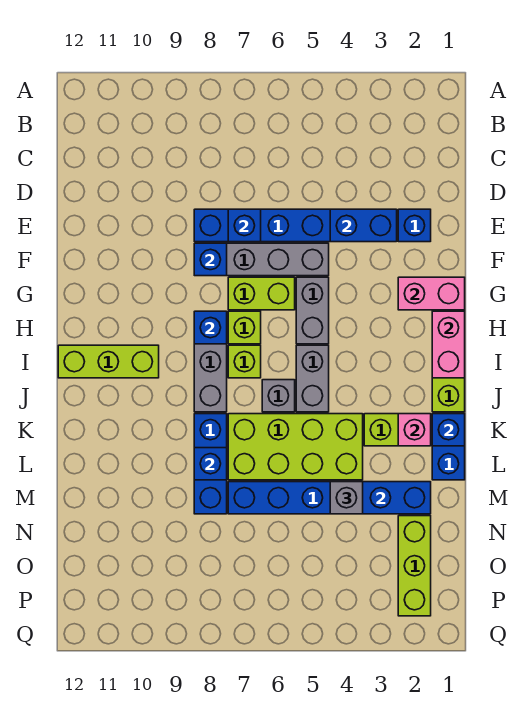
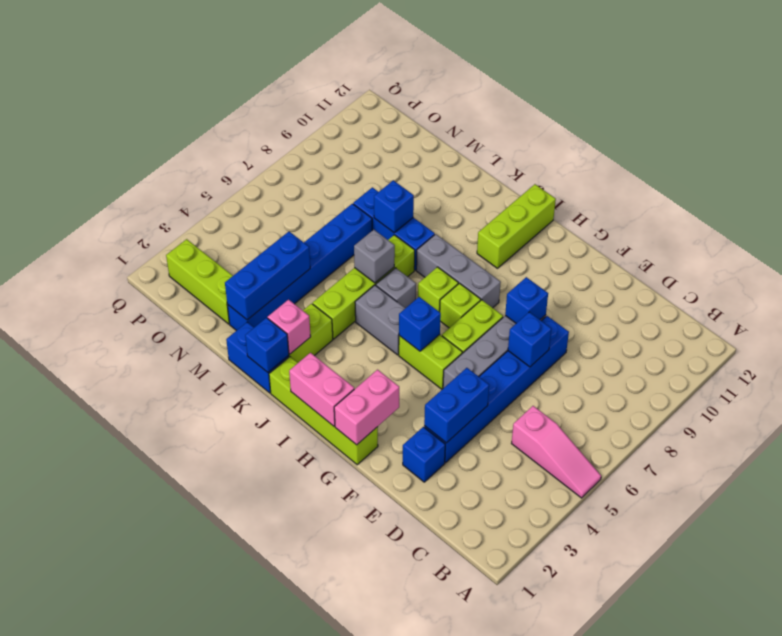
none -> pink slope A5:C5 level 1 top C
grey brick G5:H5 level 1 -> lime brick G5:H5 level 1
blue brick H8 level 2 -> blue brick H5 level 2
lime brick K4:L7 level 1 -> lime brick K4:K7 level 1
grey brick M4 level 3 -> grey brick K6 level 2

